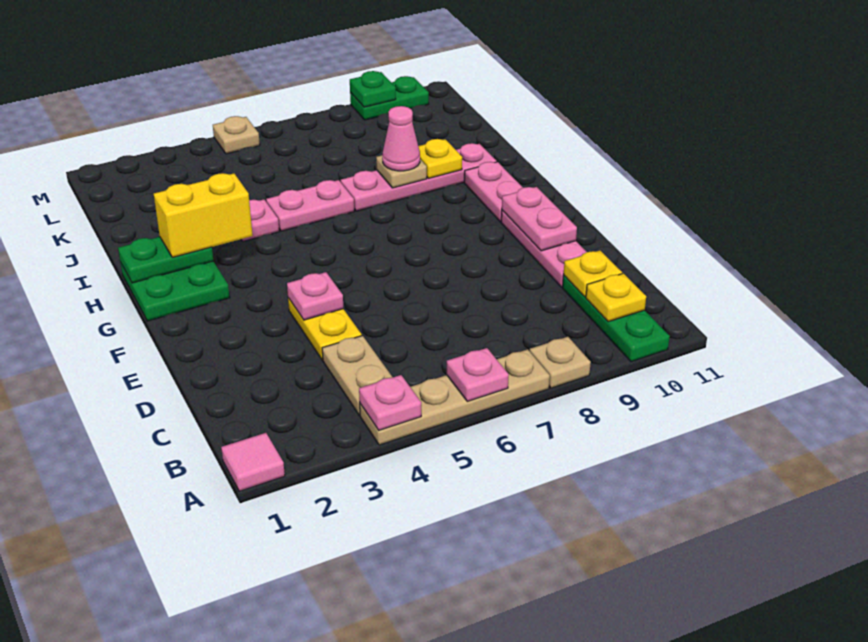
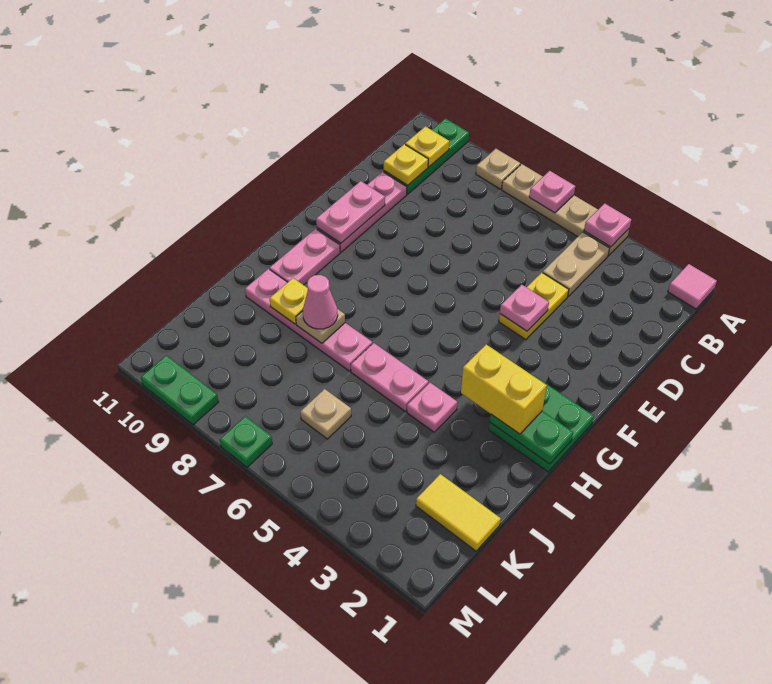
none -> yellow tile K1:K2 level 1
tan plate M5 level 1 -> tan plate K6 level 1
green plate M9 level 2 -> green plate M7 level 1

